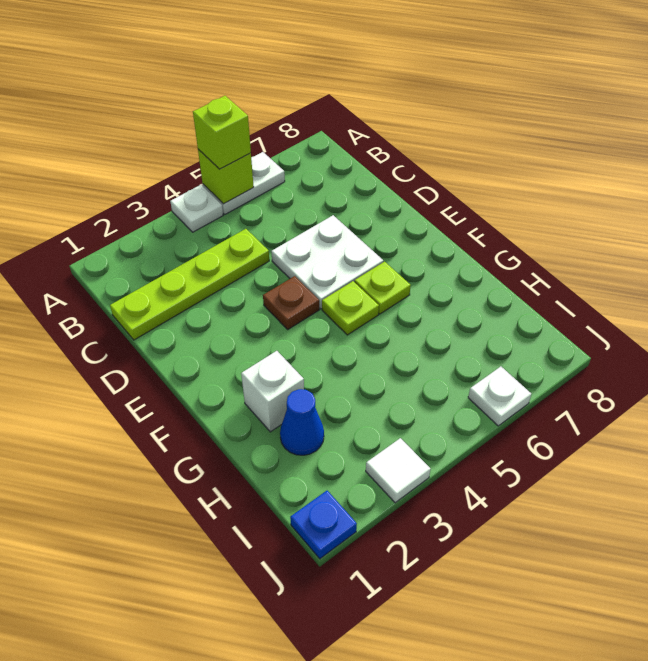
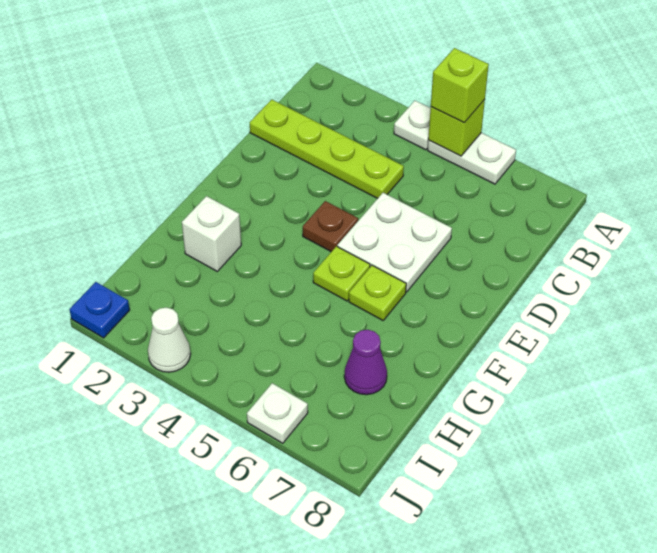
blue cone H2 level 1 -> none
none -> purple cone H7 level 1
white tile J3 level 1 -> white cone J3 level 1

